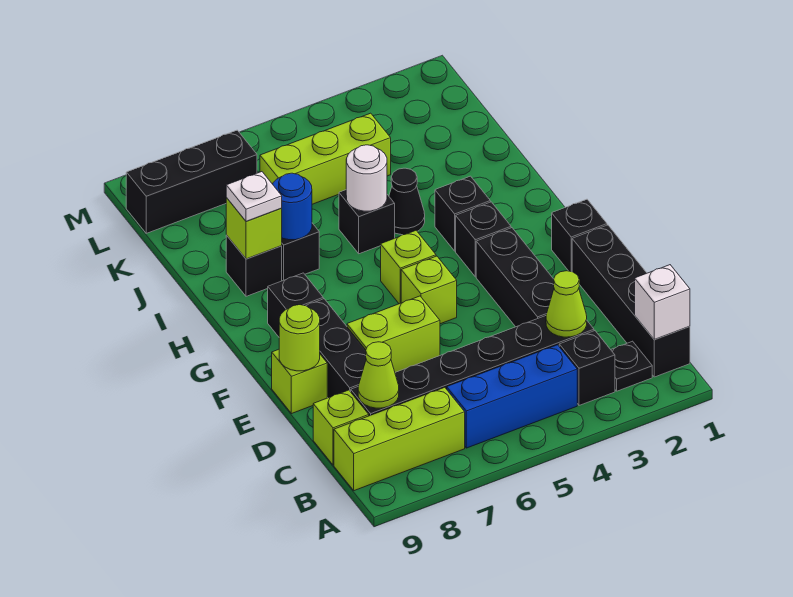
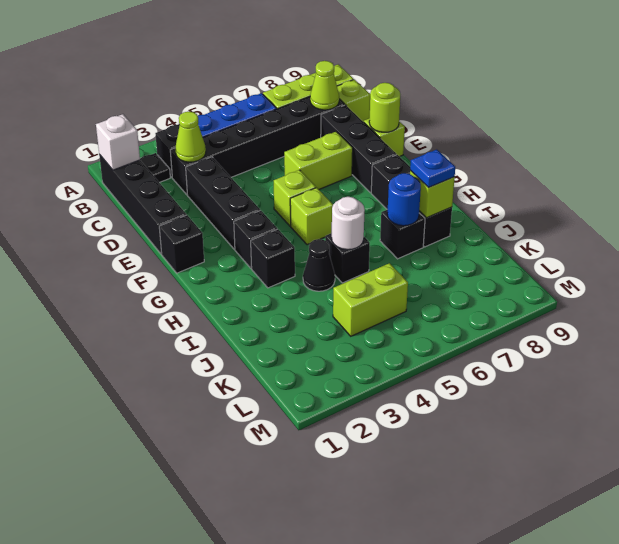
white plate I8 level 3 -> blue plate I8 level 3
lime brick K4:K6 level 1 -> lime brick K4:K5 level 1
black brick L7:L9 level 1 -> none

